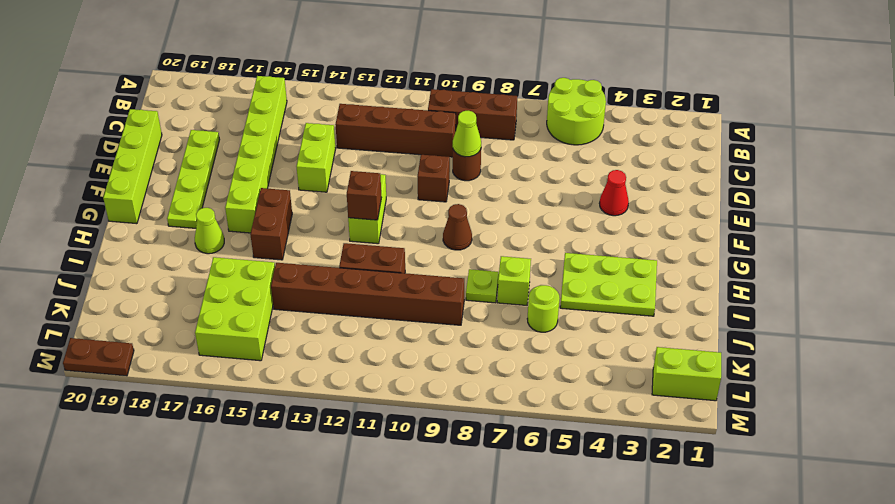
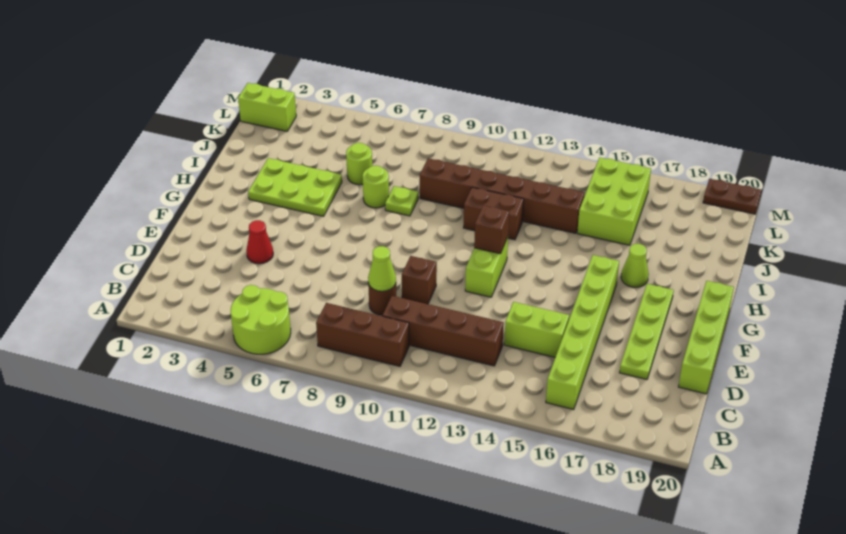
lime brick D14:E14 level 1 -> lime brick D14:D15 level 1
brown cone G9 level 1 -> none
brown brick G15:H15 level 1 -> none
lime brick I7 level 1 -> lime round brick I7 level 1

